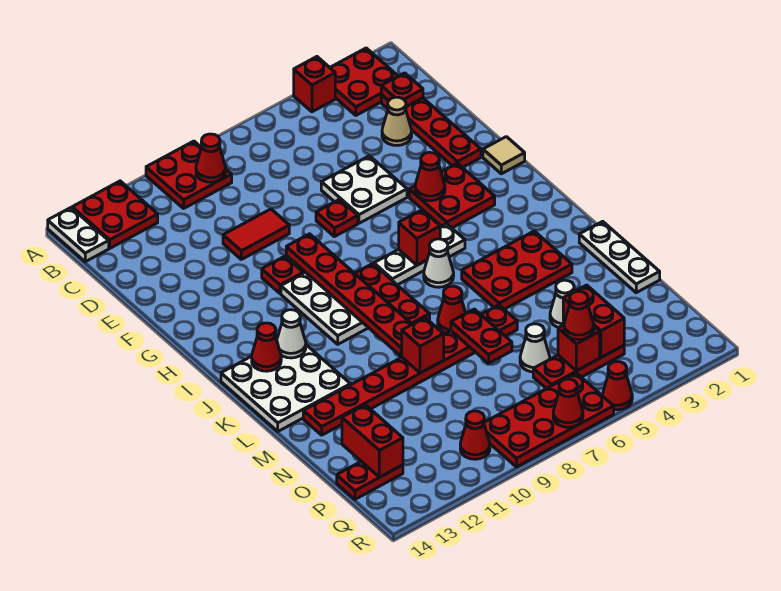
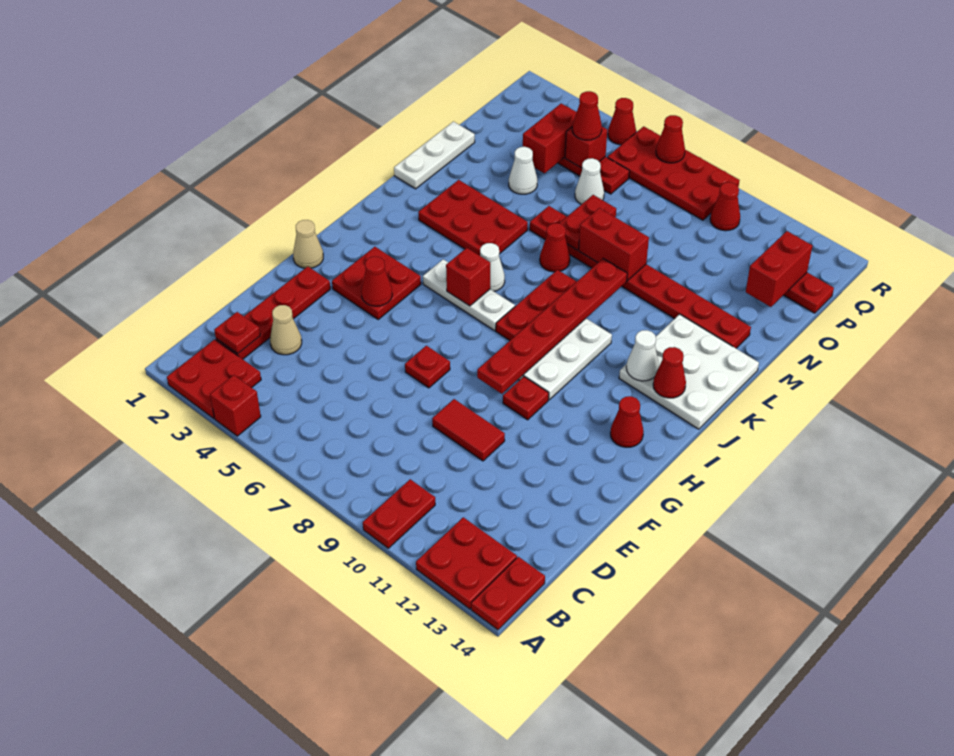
red plate A9:B10 level 1 -> red plate A10:B10 level 1
white plate A14:B14 level 1 -> red plate A14:B14 level 1
red cone B9 level 2 -> red cone H13 level 1
white plate E5:F6 level 1 -> none
tan tile G1 level 1 -> tan cone G1 level 1
red brick M9 level 2 -> red brick M8:M9 level 2

